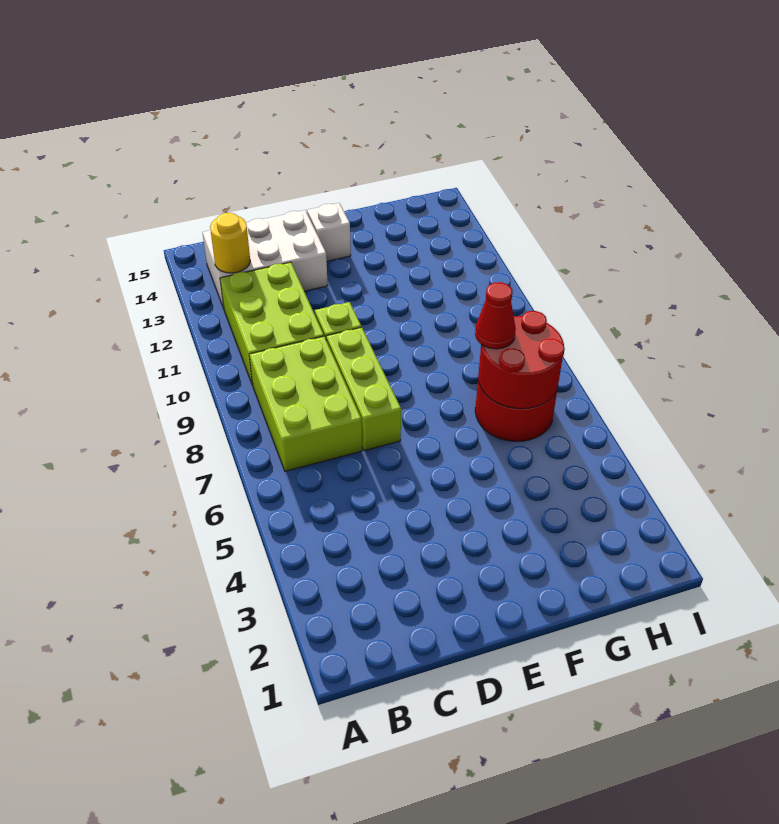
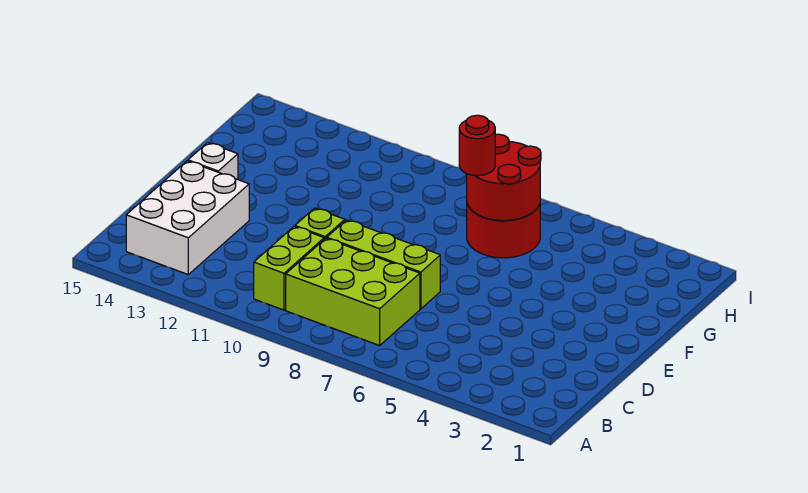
lime brick B10:C12 level 1 -> lime brick B10:C10 level 1
yellow round brick B13 level 2 -> none
red cone G7 level 3 -> red round brick G7 level 3

